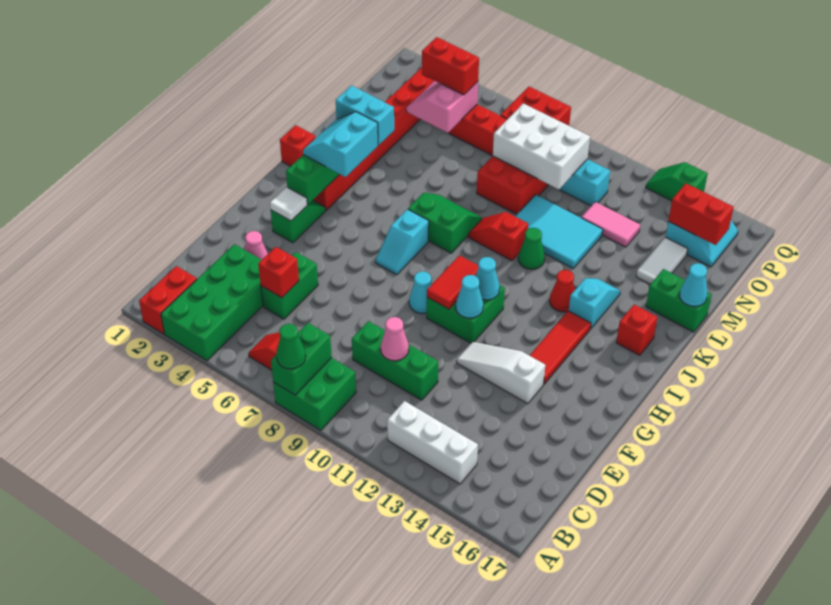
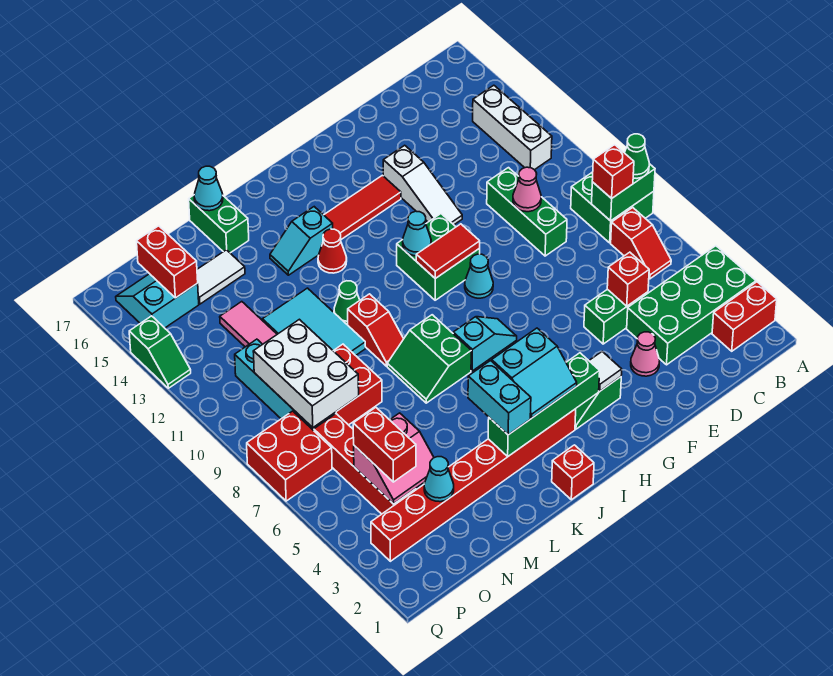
cyan cone G11 level 2 -> cyan cone N3 level 2
red brick J16 level 1 -> red brick B8 level 3

